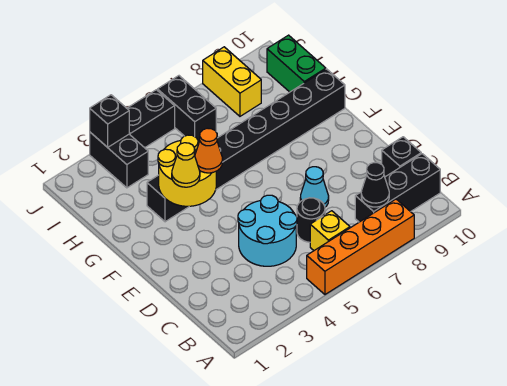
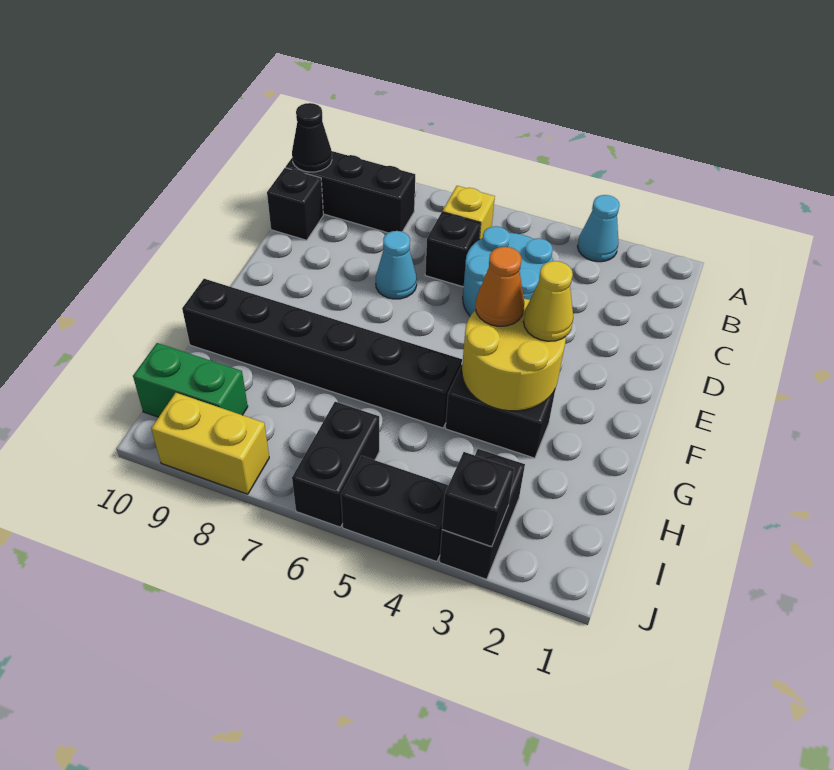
none -> cyan cone A3 level 1
orange brick A5:A8 level 1 -> none
black cone B8 level 2 -> black cone B10 level 2
black round brick C6 level 1 -> black brick C6 level 1
green brick H10:I10 level 1 -> green brick I9:I10 level 1
yellow brick I8:J8 level 1 -> yellow brick J8:J9 level 1

